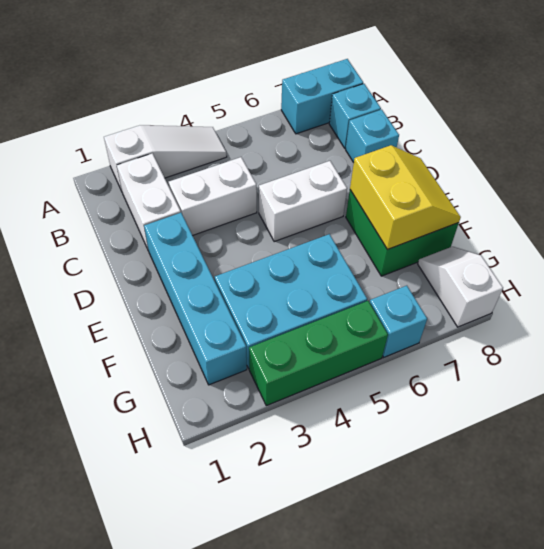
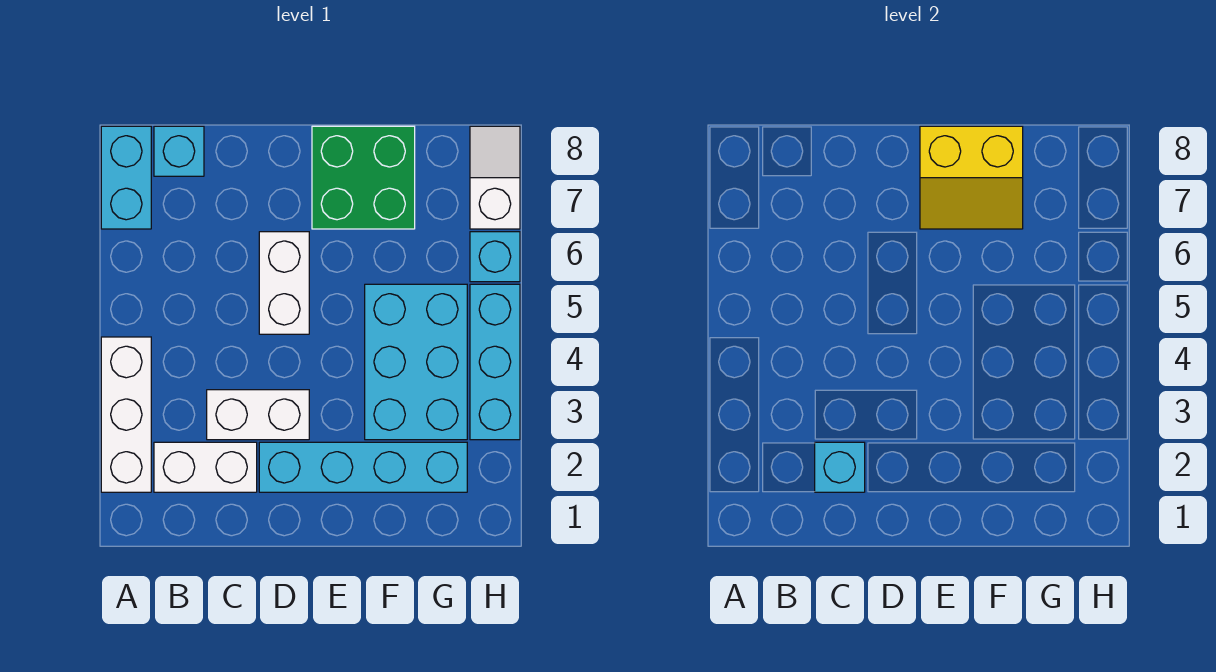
white slope A2:A4 level 1 top 2 -> white brick A2:A4 level 1
white brick C3:C4 level 1 -> white brick C3:D3 level 1
cyan brick C8 level 1 -> cyan brick C2 level 2
yellow slope E7:F8 level 2 top 7 -> yellow slope E7:F8 level 2 top 8
white slope G8:H8 level 1 top H -> white slope H7:H8 level 1 top 7
green brick H3:H5 level 1 -> cyan brick H3:H5 level 1

